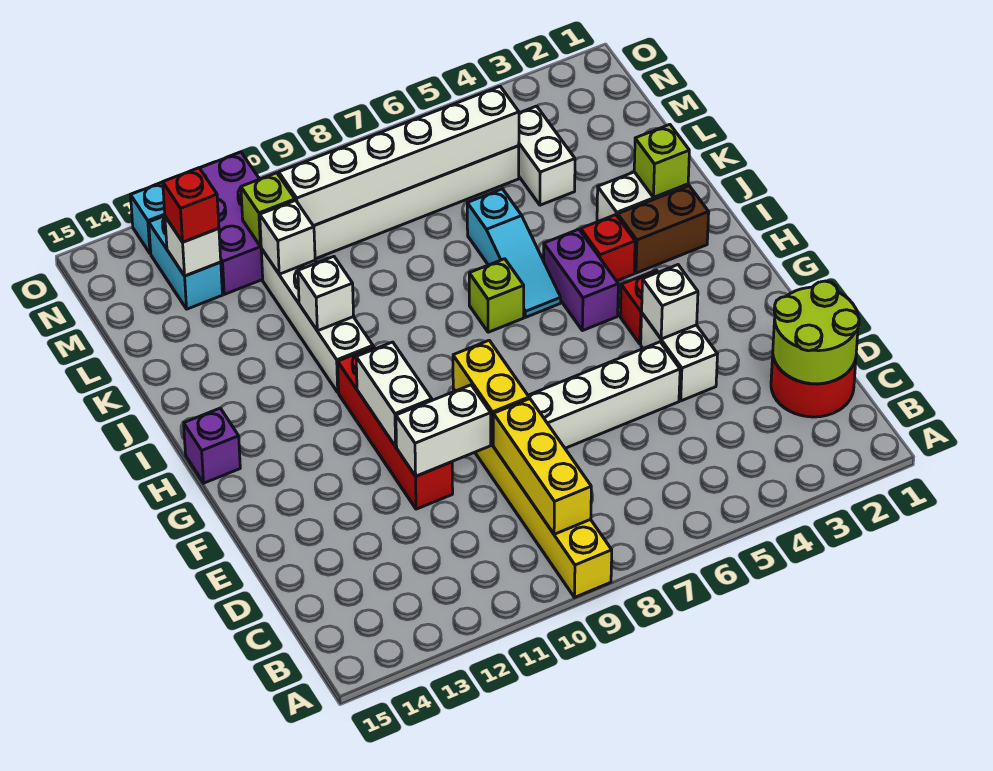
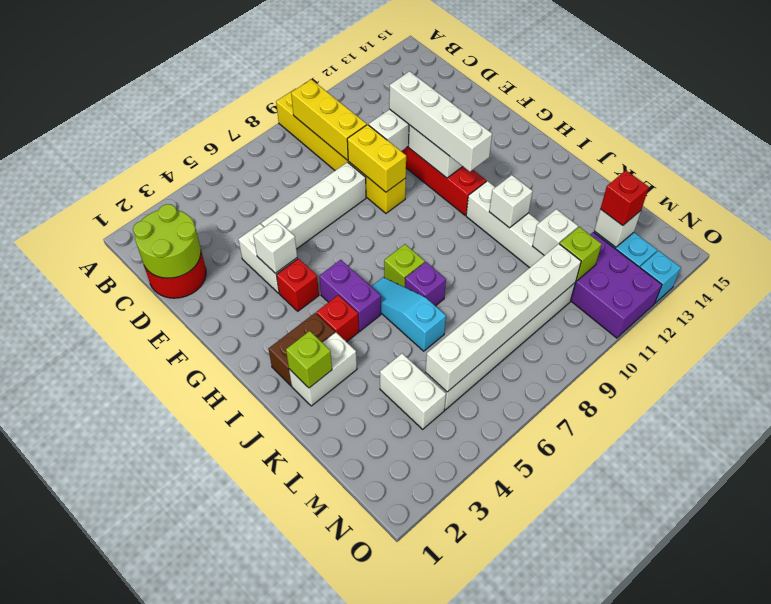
none -> white brick E11:H11 level 3
purple brick H15 level 1 -> purple brick J7 level 1

